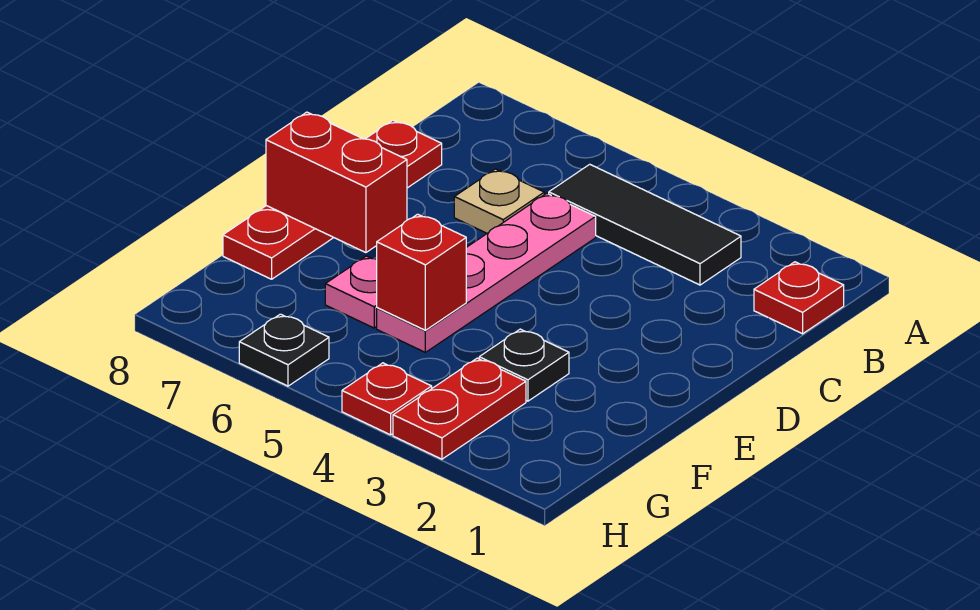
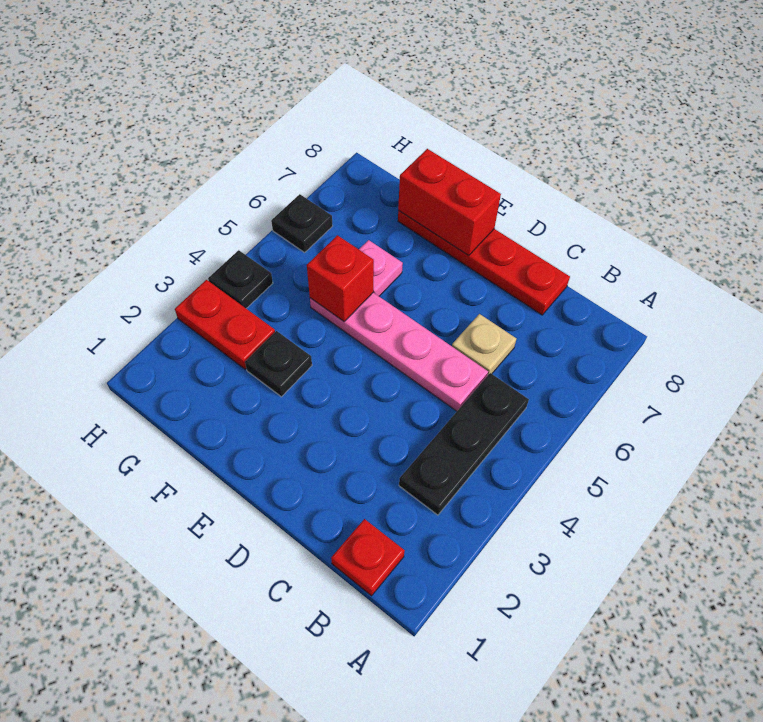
black tile B3:B5 level 1 -> black plate B3:B5 level 1
red brick E7:E8 level 2 -> red brick E8:F8 level 2
red plate H4 level 1 -> black plate H4 level 1

